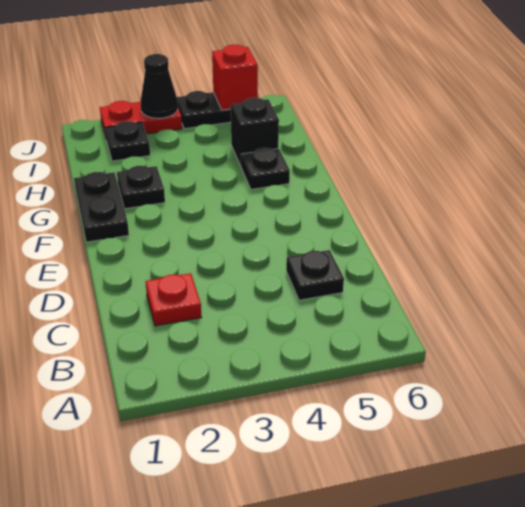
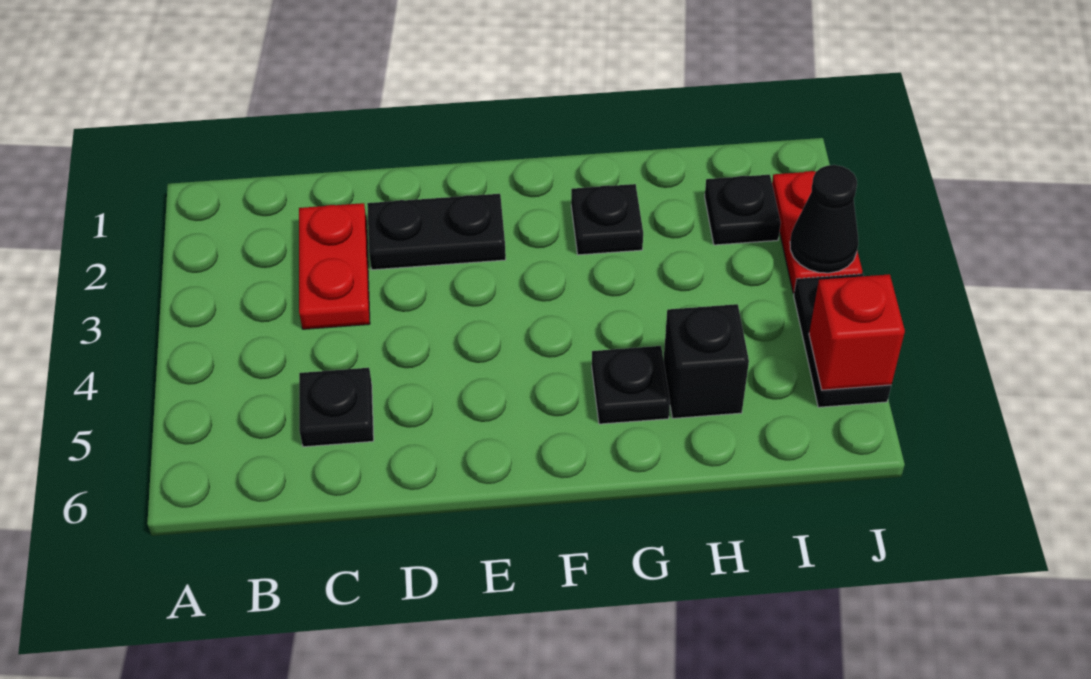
red plate C2 level 1 -> red plate C2:C3 level 1
black plate F1:G1 level 1 -> black plate D2:E2 level 1

